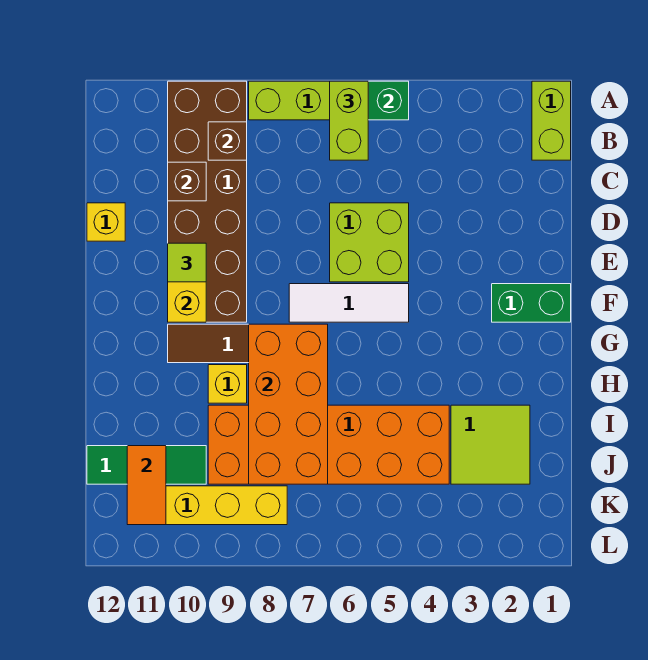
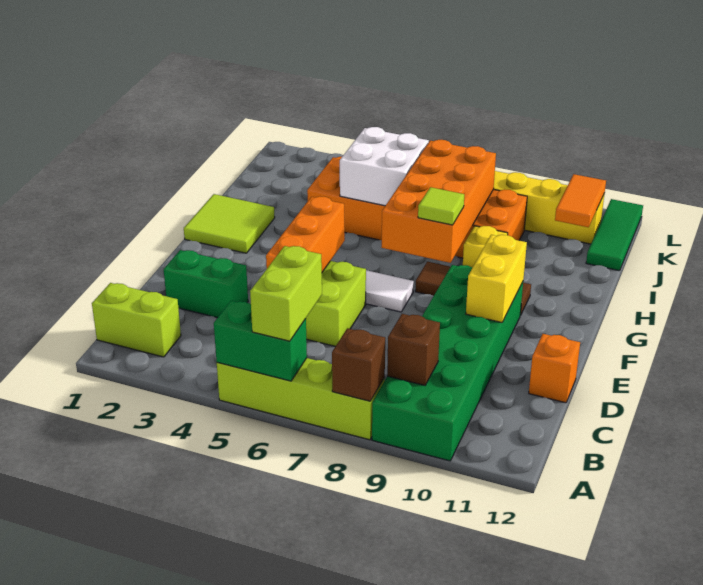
lime brick A1:B1 level 1 -> lime brick B1:B2 level 1
brown brick A9:F10 level 1 -> green brick A9:F10 level 1
brown brick C10 level 2 -> brown brick A8 level 2
none -> orange brick D5:F5 level 2
yellow brick D12 level 1 -> orange brick D12 level 1
lime tile E10 level 3 -> lime tile G8 level 3
green brick F1:F2 level 1 -> green brick D2:D3 level 1
lime tile I2:J3 level 1 -> lime tile G1:H2 level 1
none -> white brick I5:J6 level 2
green tile J10:J12 level 1 -> green tile J12:L12 level 1

